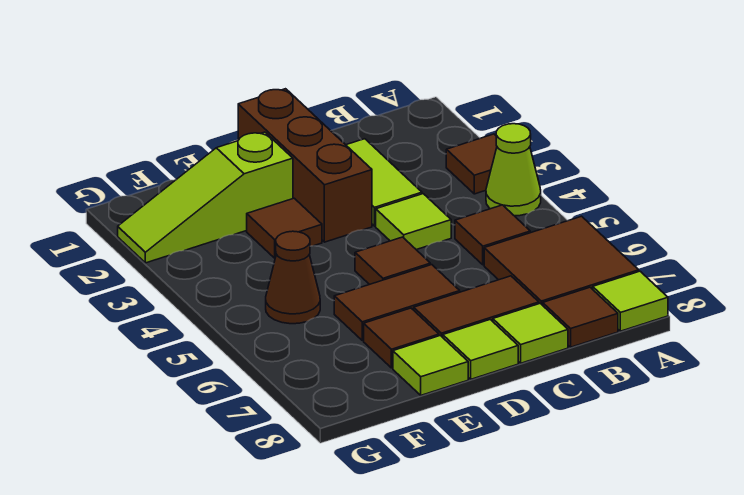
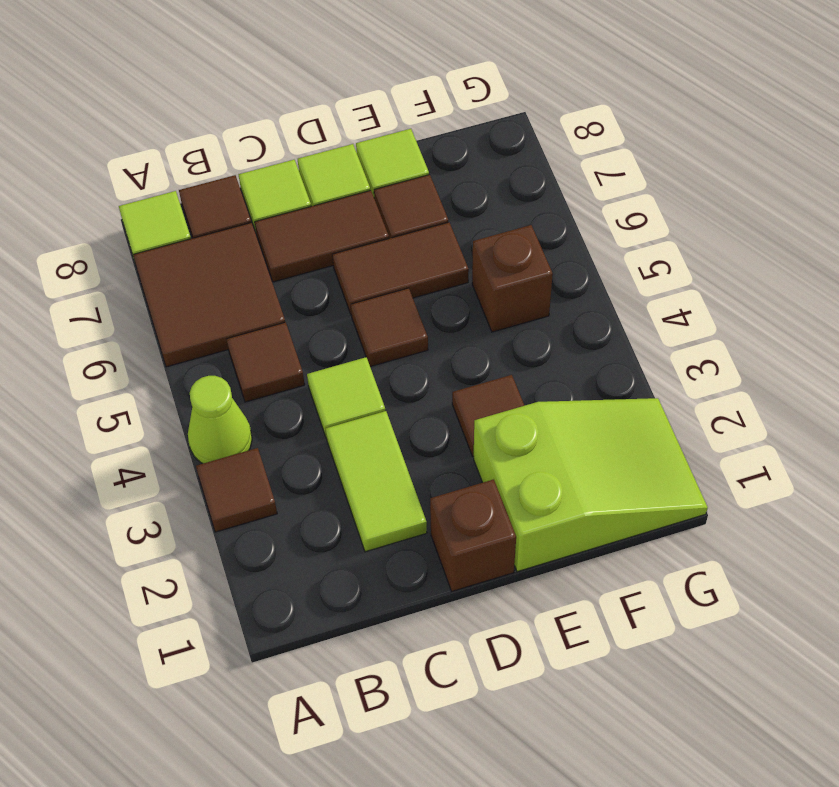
brown brick D1:D3 level 1 -> brown brick D1 level 1
lime slope E2:G2 level 1 top E -> lime slope E1:G2 level 1 top E
brown cone F5 level 1 -> brown brick F5 level 1

